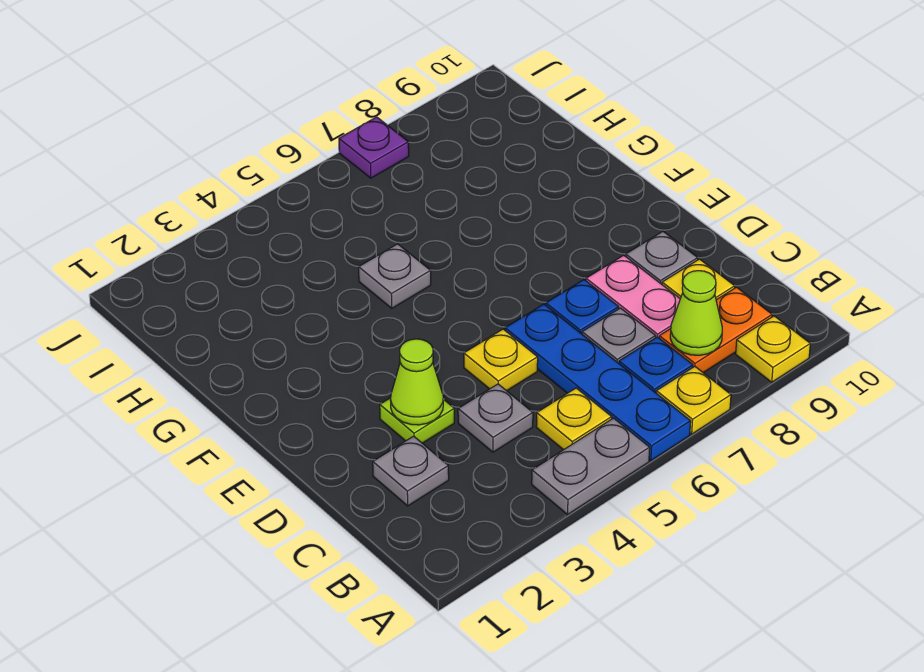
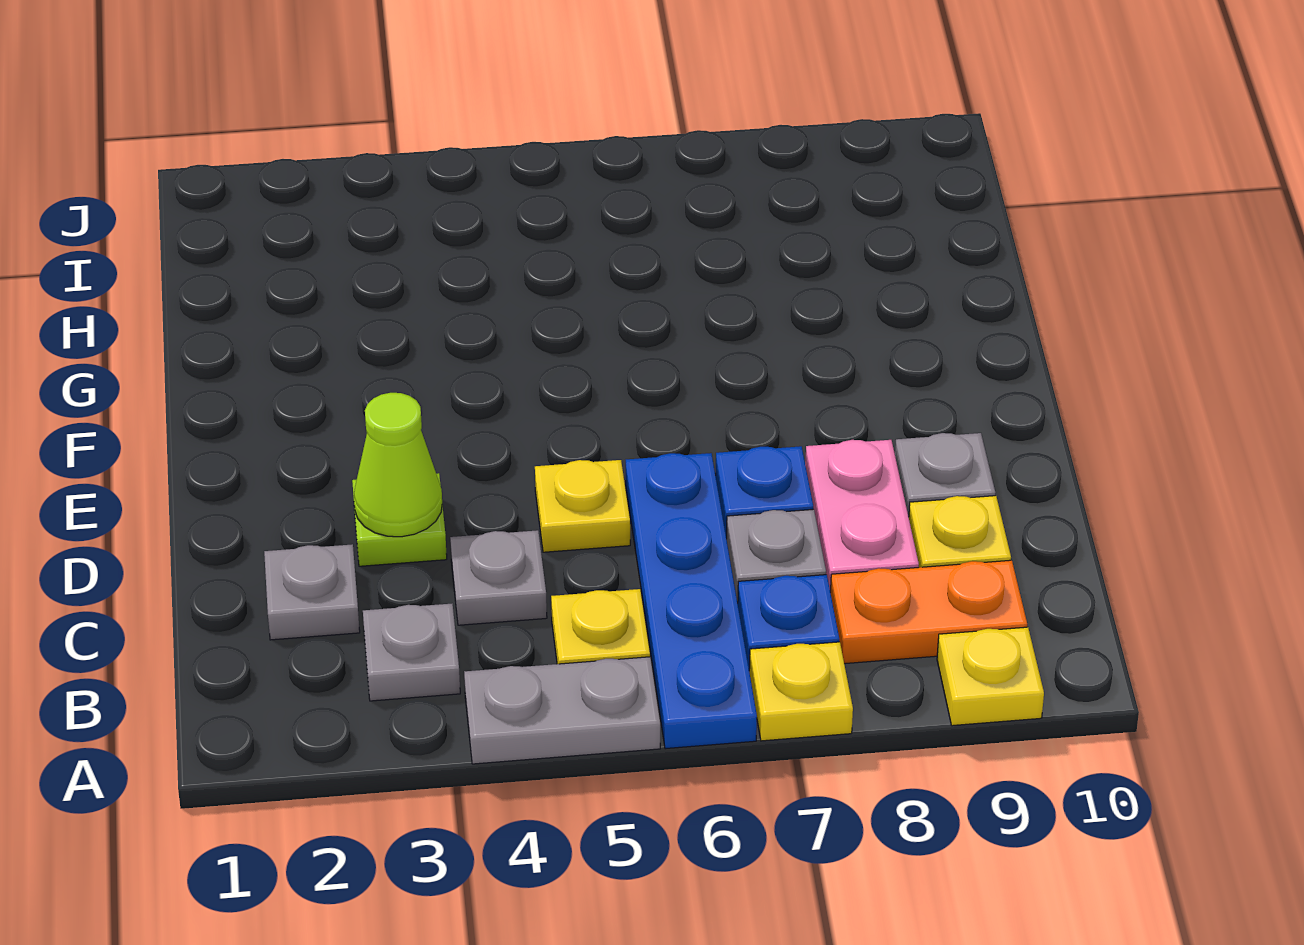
lime cone B8 level 2 -> none
grey plate G5 level 1 -> grey plate B3 level 1
purple plate J7 level 1 -> none

